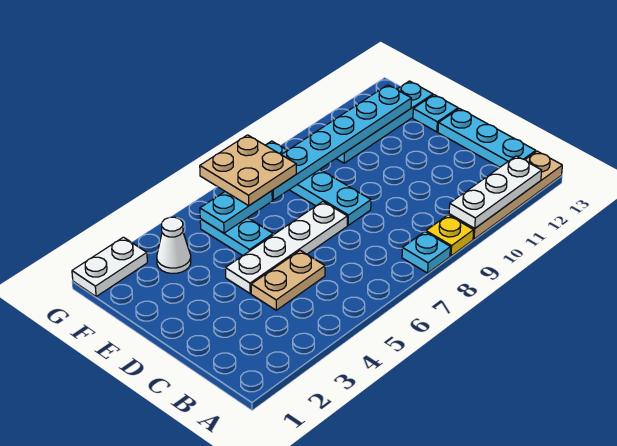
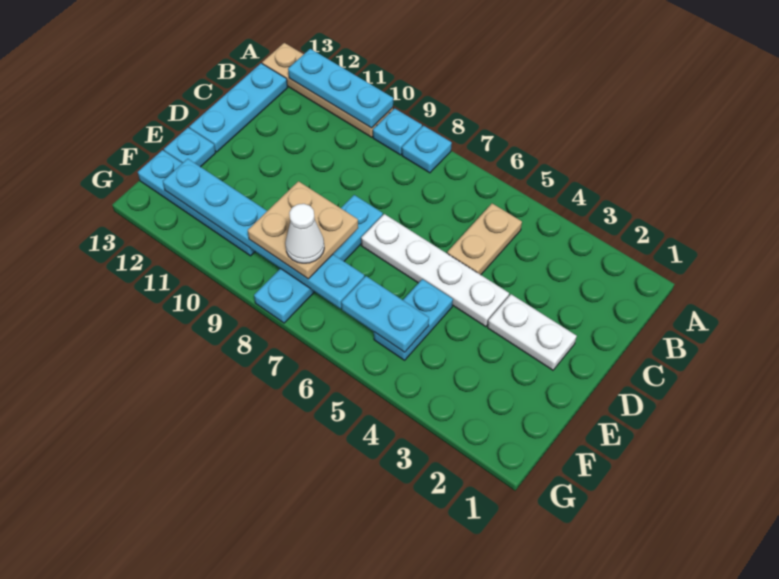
yellow plate A9 level 1 -> cyan plate A9 level 1
white plate A10:A12 level 2 -> cyan plate A10:A12 level 2
tan plate C4:C5 level 1 -> tan plate B5:C5 level 1
white cone F3 level 1 -> white cone F8 level 4
tan plate F6:G7 level 3 -> tan plate E8:F9 level 3
white plate G1:G2 level 1 -> white plate D2:D3 level 1

